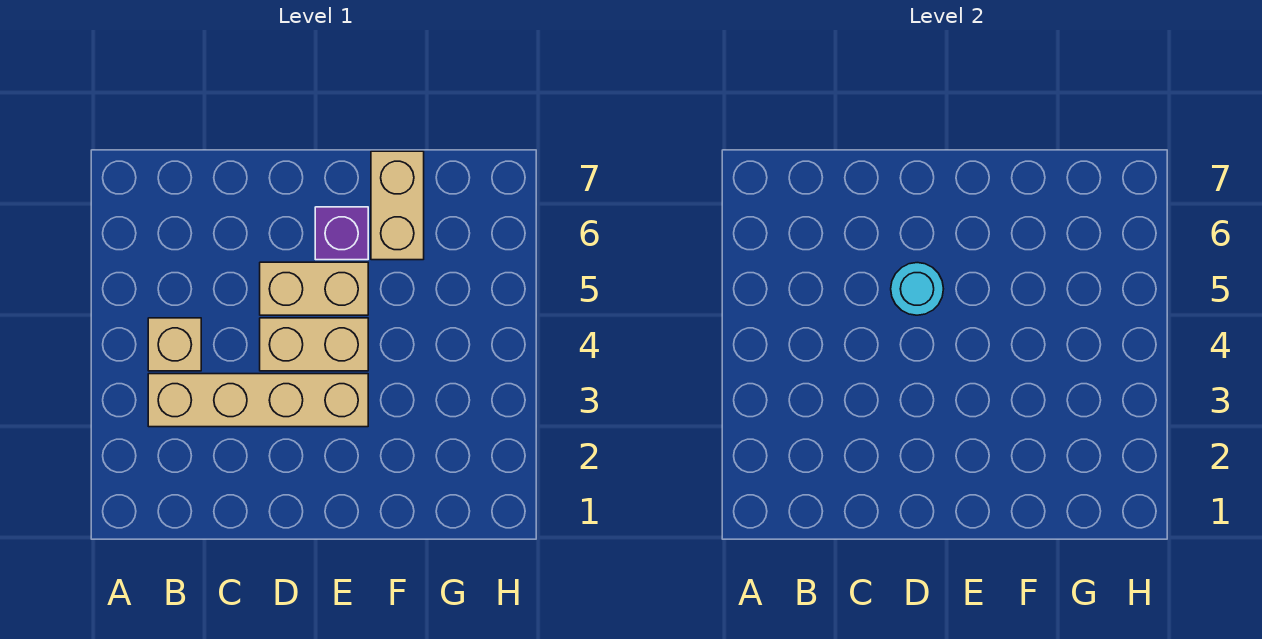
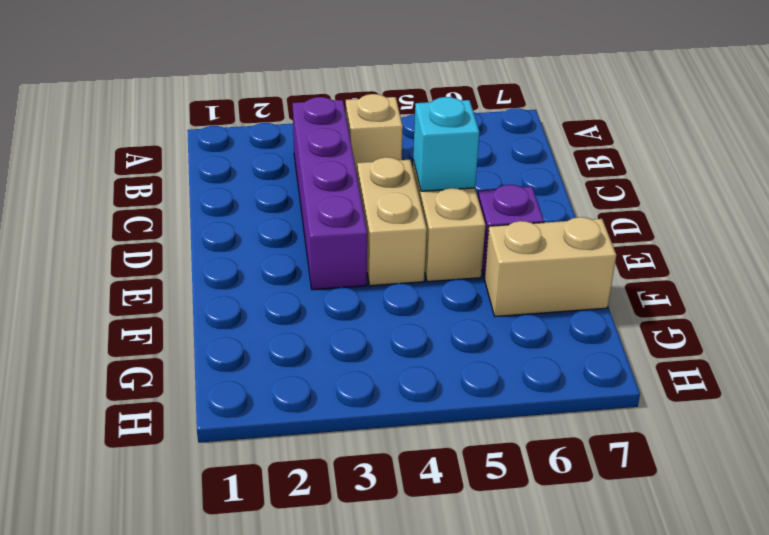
tan brick B3:E3 level 1 -> purple brick B3:E3 level 1
cyan round brick D5 level 2 -> cyan brick D5 level 2

